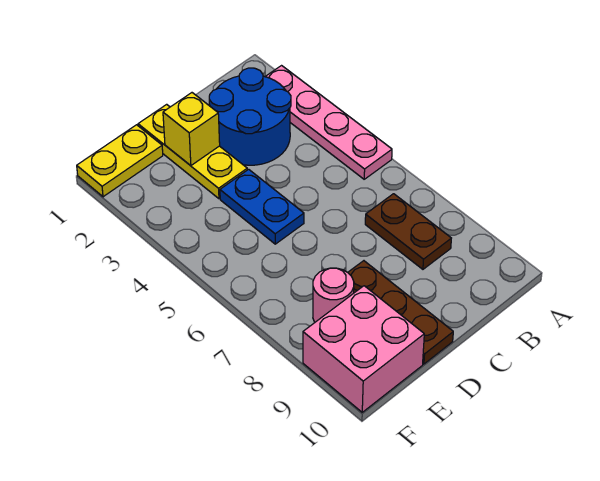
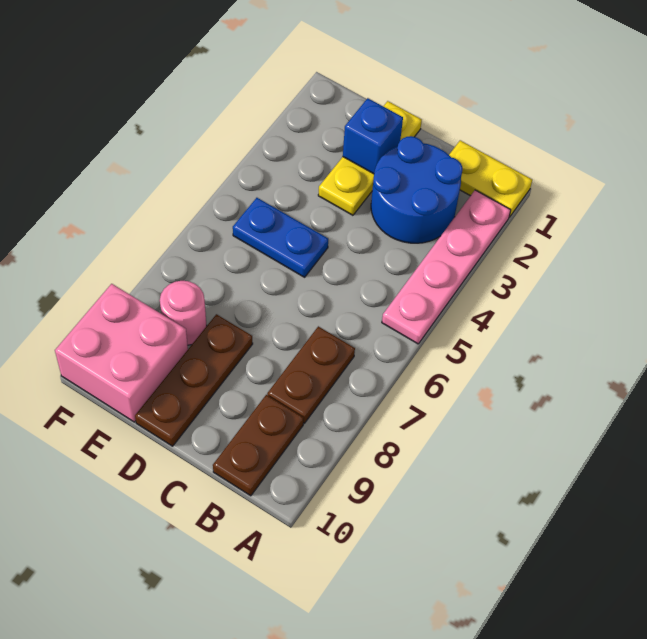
none -> brown plate B9:B10 level 1
yellow brick D2 level 2 -> blue brick D2 level 2
blue plate D4:D5 level 1 -> blue plate D5:E5 level 1
yellow plate E1:F1 level 1 -> yellow plate A1:B1 level 1

